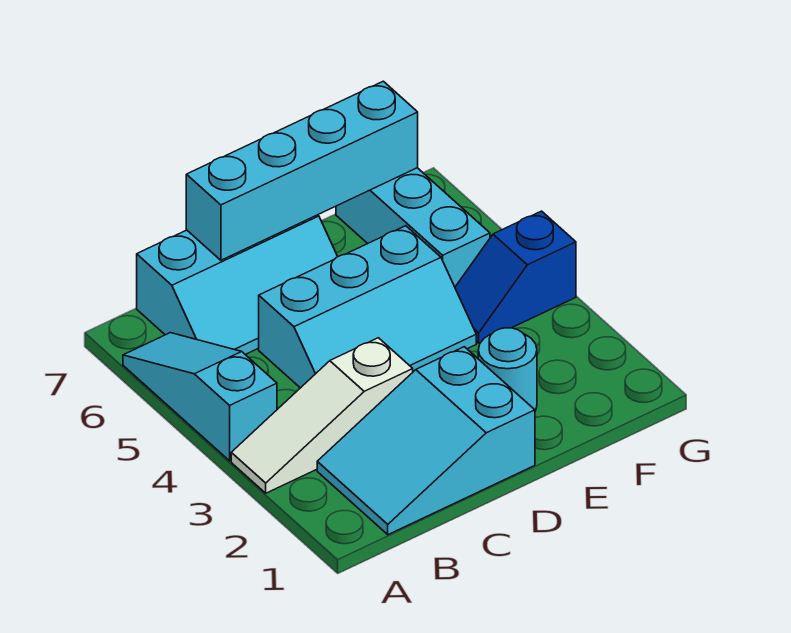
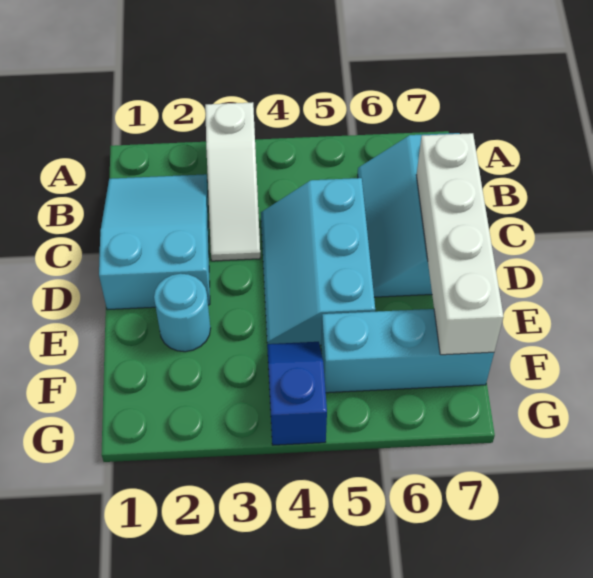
white slope A3:C3 level 1 top C -> white slope A3:C3 level 1 top A
cyan slope A4:A6 level 1 top 4 -> none
cyan brick C7:F7 level 2 -> white brick C7:F7 level 2

